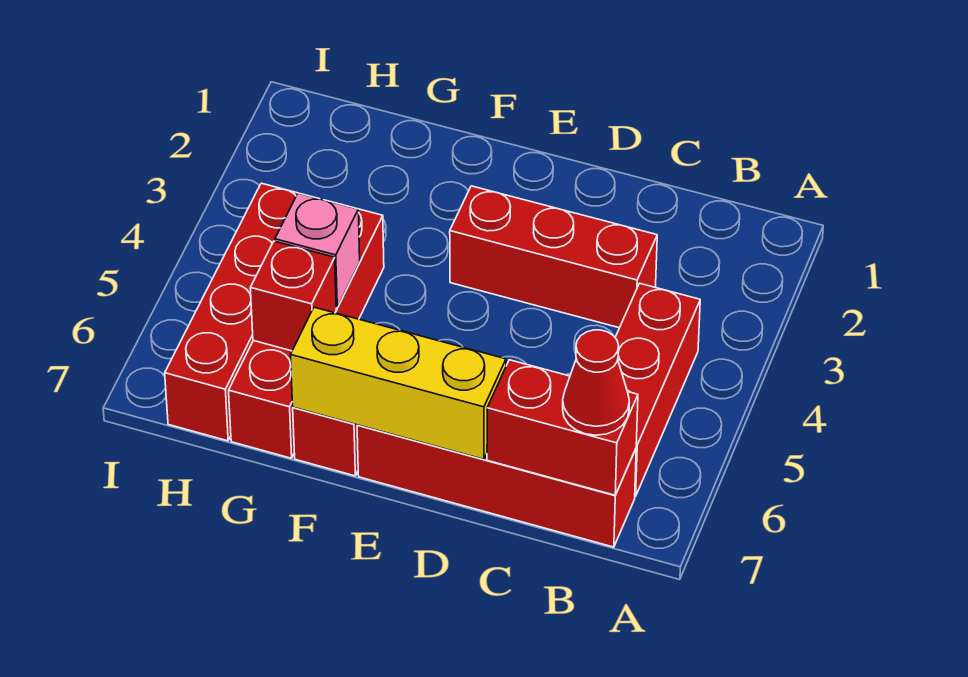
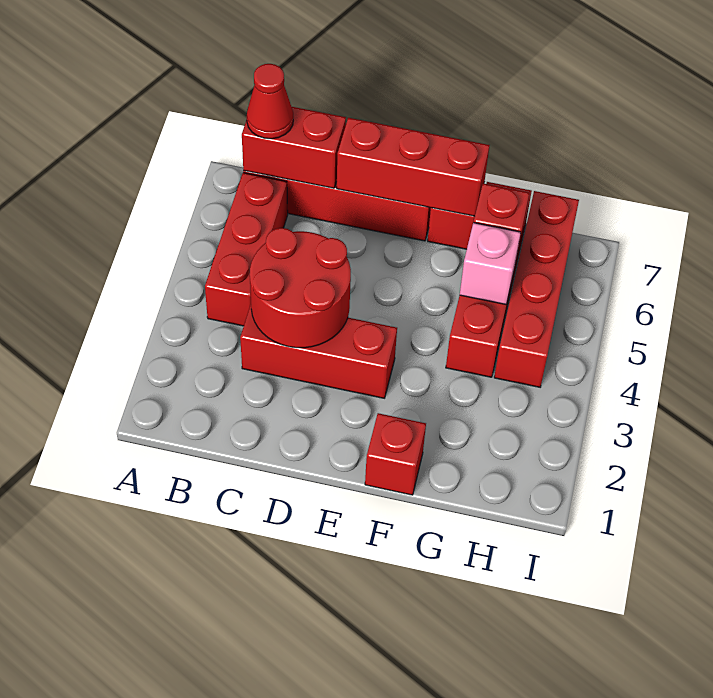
none -> red round brick C3:D4 level 2
yellow brick D7:F7 level 2 -> red brick D7:F7 level 2
none -> red brick F1 level 1

